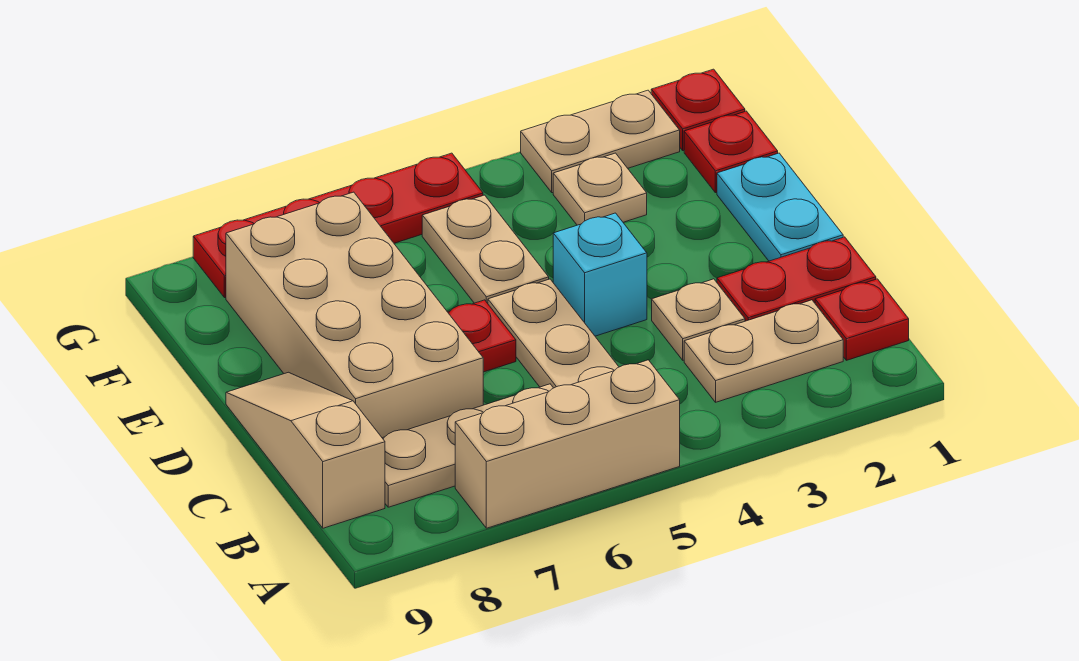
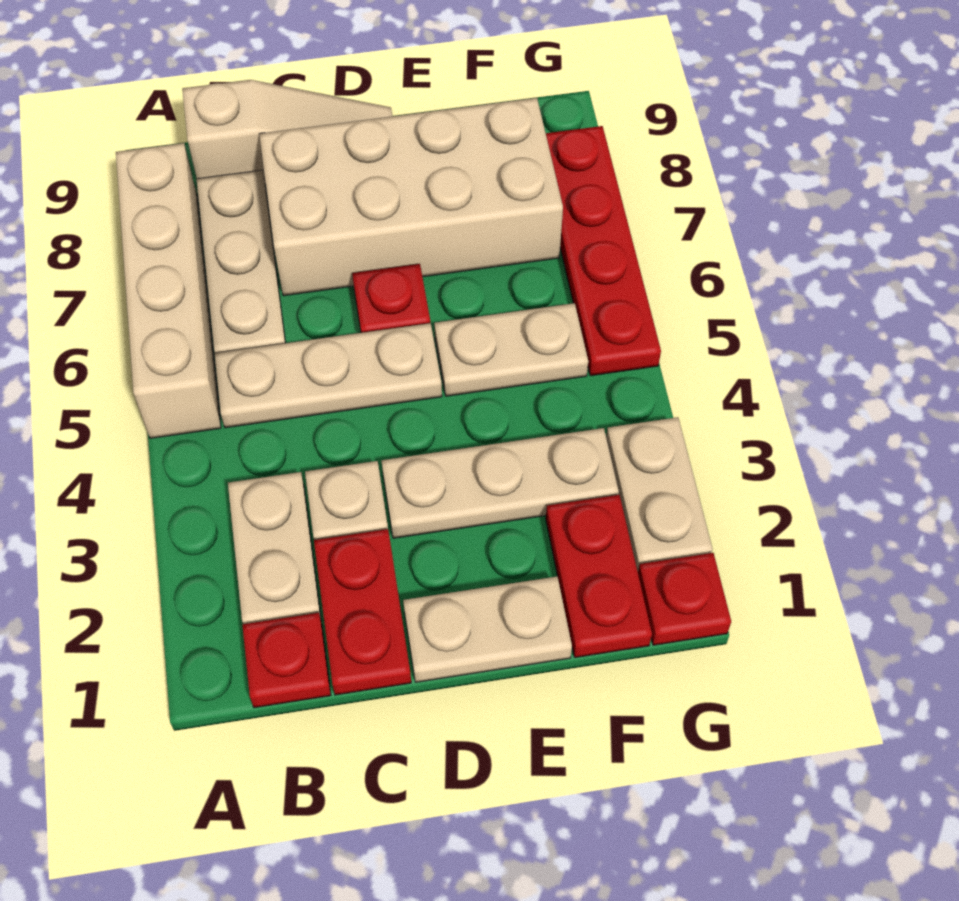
tan brick A5:A7 level 1 -> tan brick A5:A8 level 1
cyan plate D1:E1 level 1 -> tan plate D1:E1 level 1
cyan brick D4 level 1 -> none
red plate F1 level 1 -> red plate F1:F2 level 1
tan plate F3 level 1 -> tan plate D3:F3 level 1

